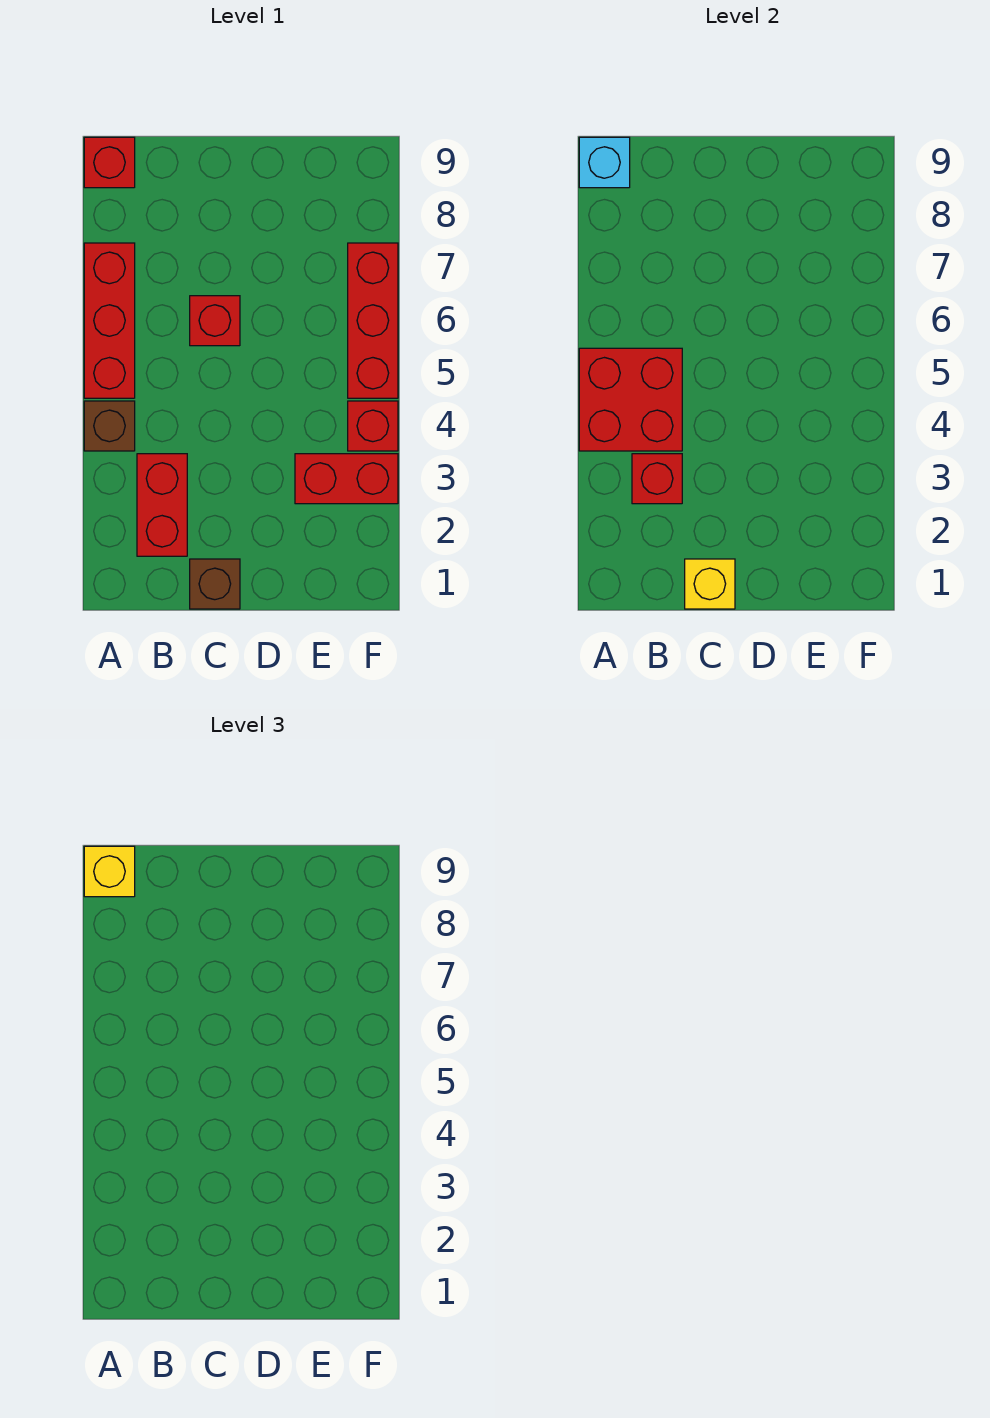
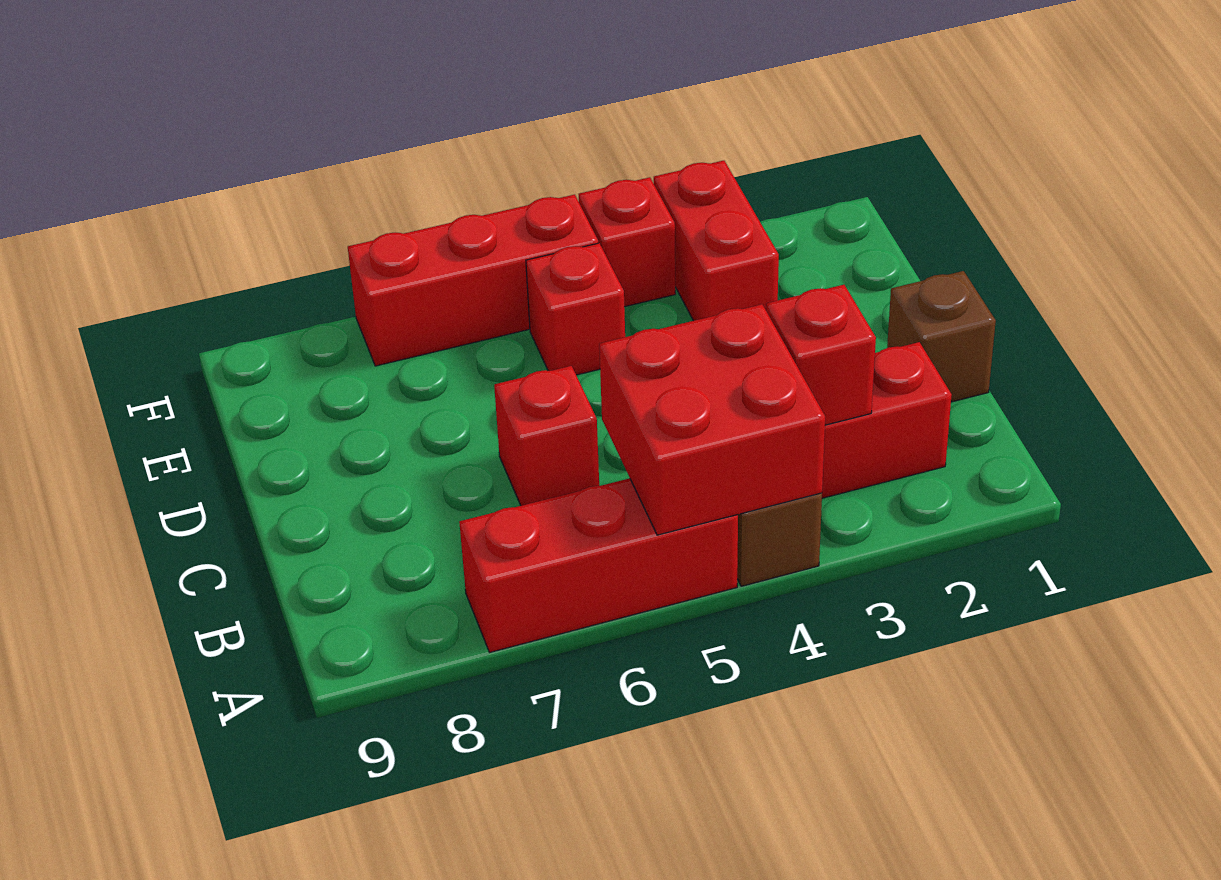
red brick A9 level 1 -> red brick E5 level 1
cyan brick A9 level 2 -> none
yellow brick A9 level 3 -> none
yellow brick C1 level 2 -> none

